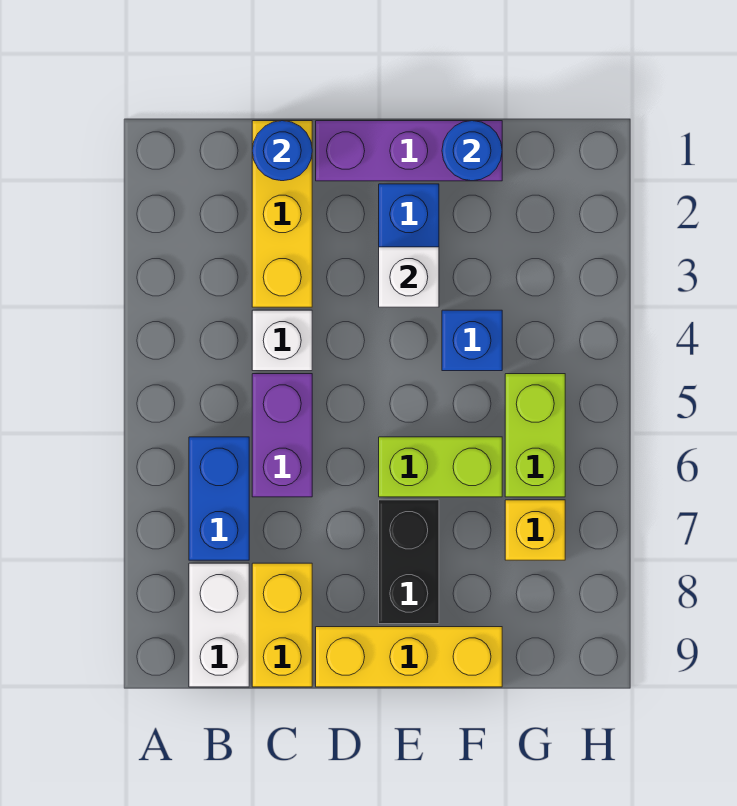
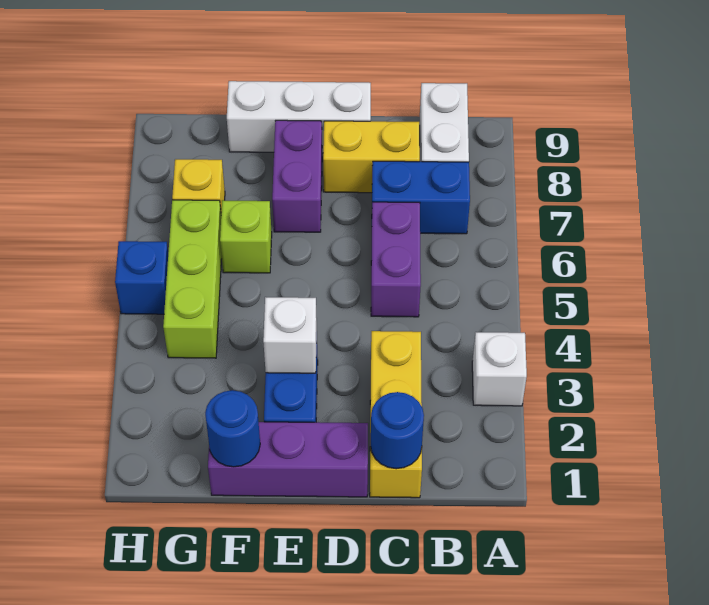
blue brick B6:B7 level 1 -> blue brick B7:C7 level 1
white brick C4 level 1 -> white brick A3 level 1
yellow brick C8:C9 level 1 -> yellow brick C8:D8 level 1
yellow brick D9:F9 level 1 -> white brick D9:F9 level 1
lime brick E6:F6 level 1 -> lime brick F6 level 1
black brick E7:E8 level 1 -> purple brick E7:E8 level 1
blue brick F4 level 1 -> blue brick H5 level 1
lime brick G5:G6 level 1 -> lime brick G4:G6 level 1

